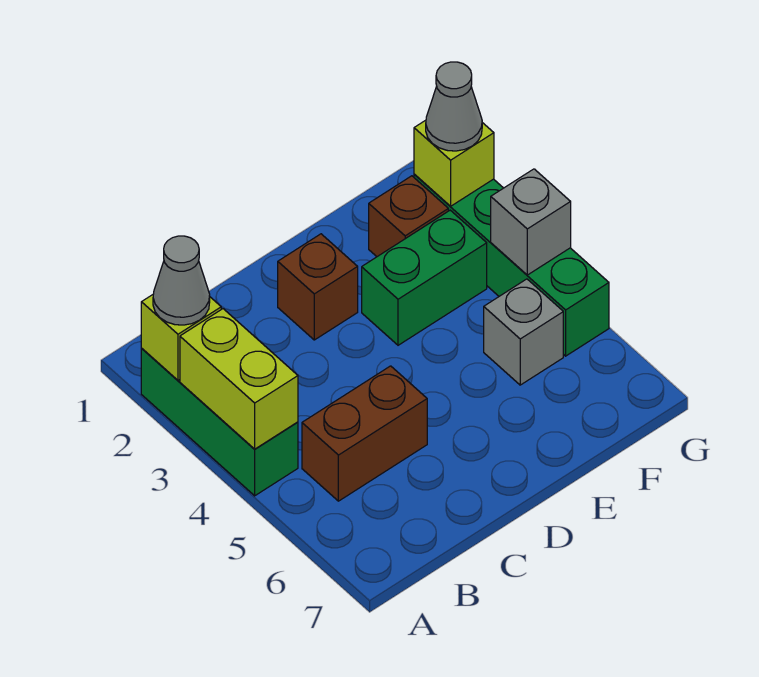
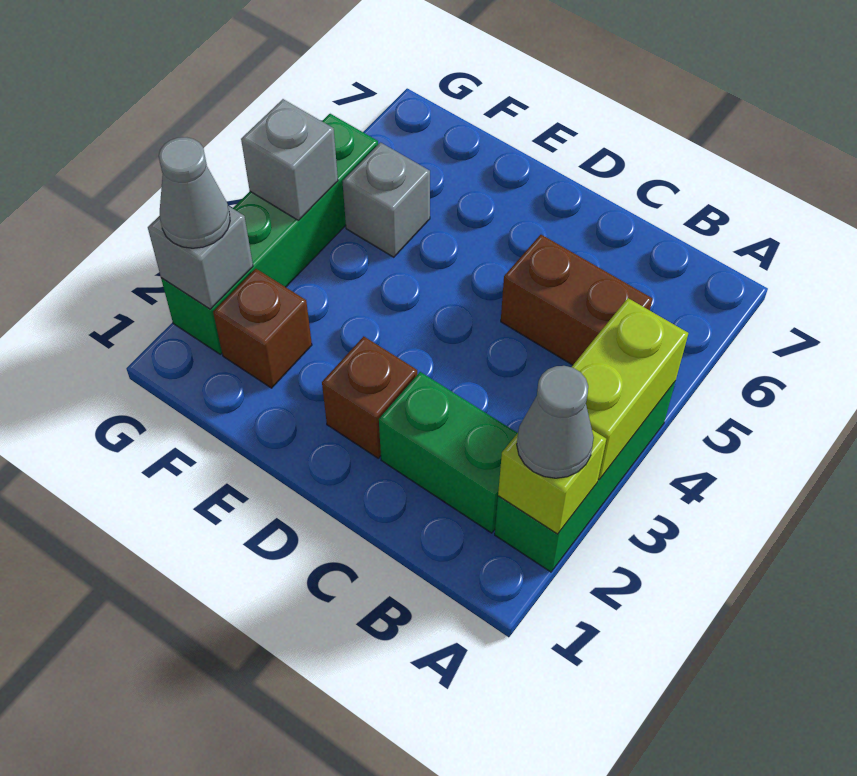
green brick E3:F3 level 1 -> green brick B2:C2 level 1
lime brick G2 level 2 -> grey brick G2 level 2

